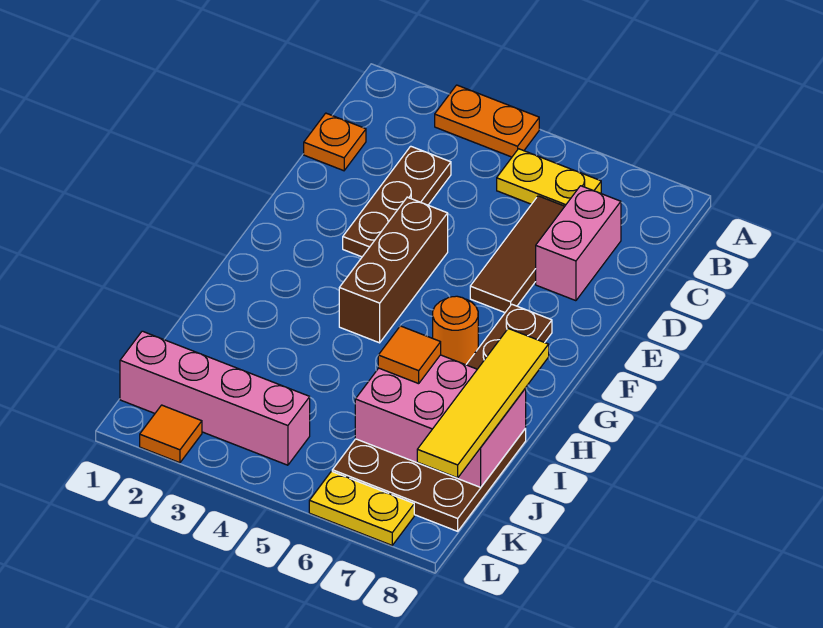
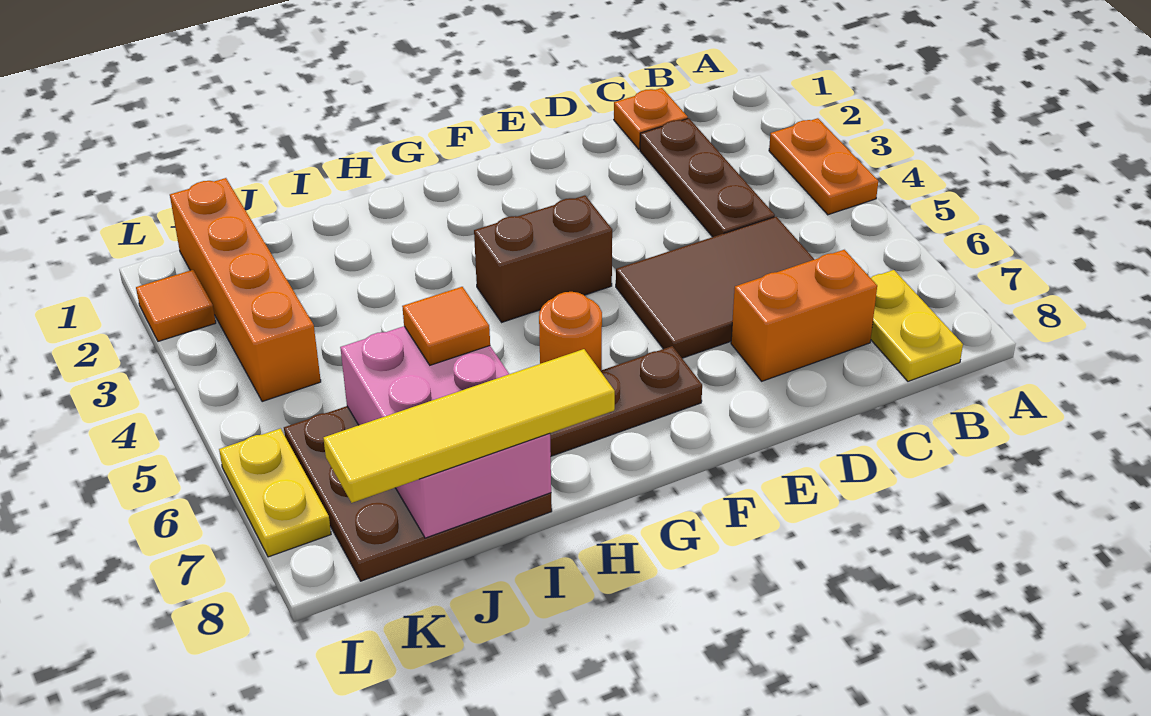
yellow plate B5:B6 level 1 -> yellow plate B7:B8 level 1
brown plate C3:E3 level 1 -> brown plate C2:C4 level 1
brown tile C6:E6 level 1 -> brown tile C5:E6 level 1
pink brick C7:D7 level 1 -> orange brick C7:D7 level 1
brown brick E4:G4 level 1 -> brown brick F4:G4 level 1
pink brick K1:K4 level 1 -> orange brick K1:K4 level 1

